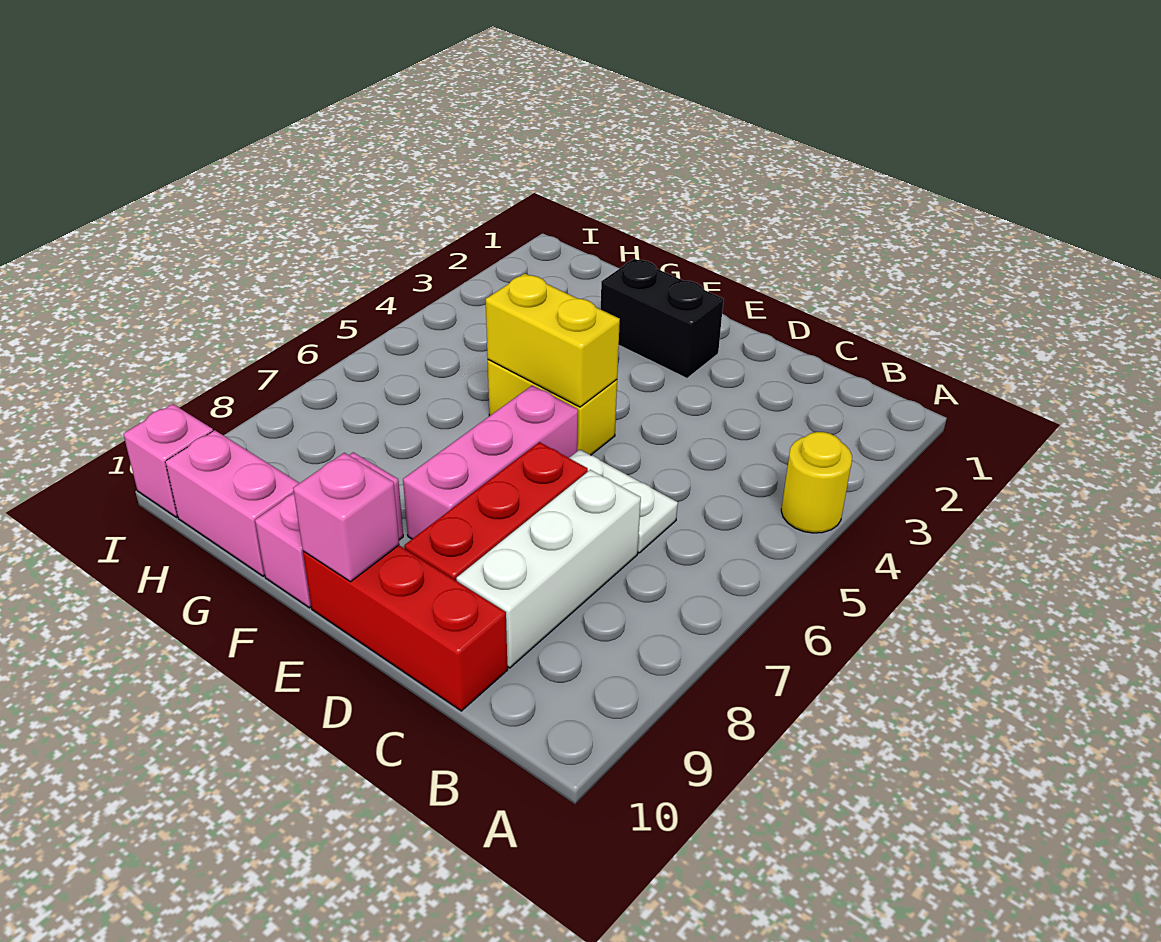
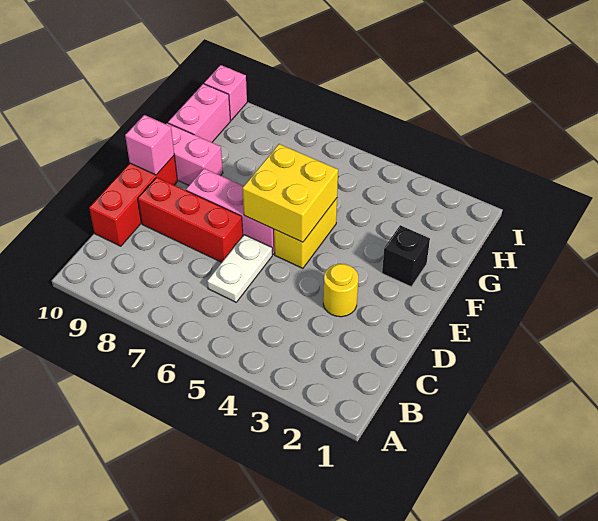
yellow round brick A4 level 1 -> yellow round brick D3 level 1
white brick C7:C9 level 1 -> none
black brick E2:F2 level 1 -> black brick F2 level 1
yellow brick E5:F5 level 2 -> yellow brick E5:F6 level 2

